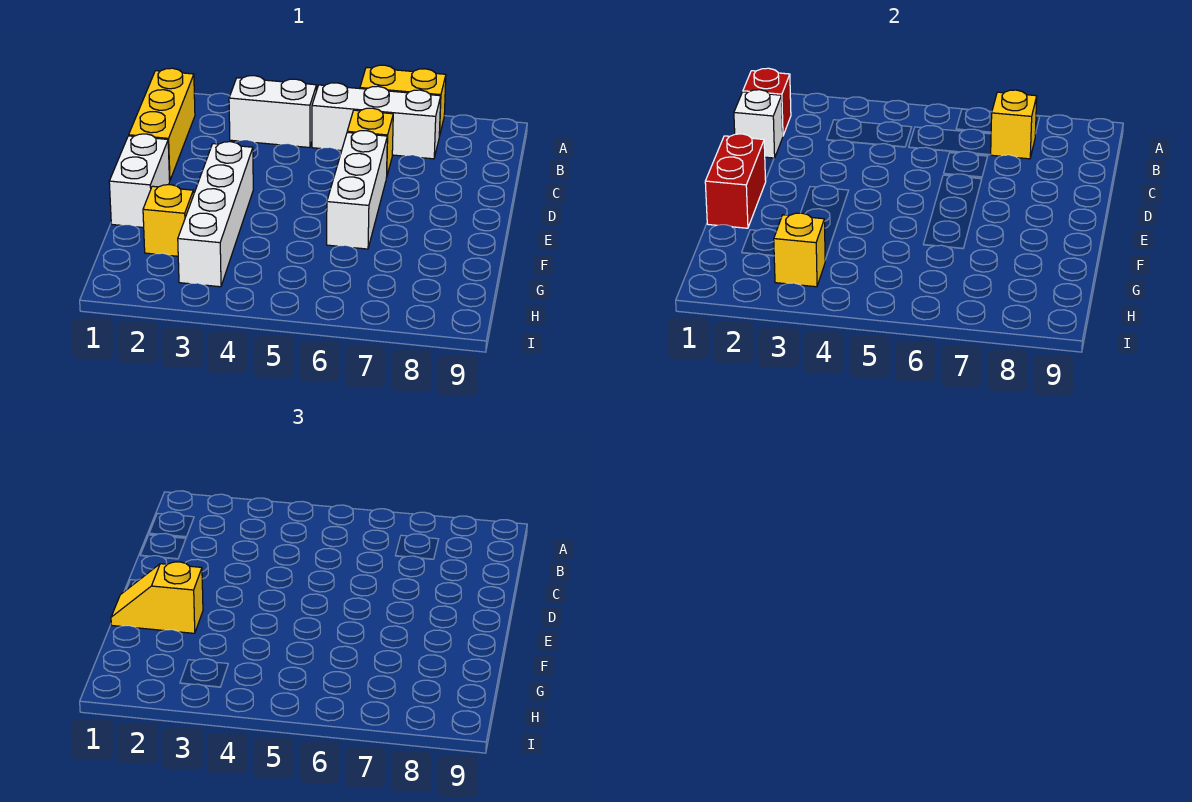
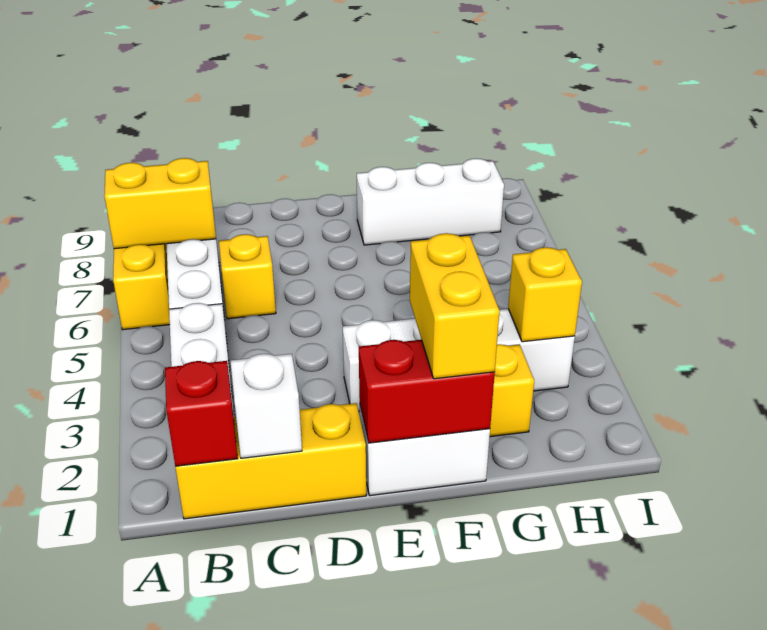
yellow brick B7 level 2 -> yellow brick A7:B7 level 2
white brick D6:F6 level 1 -> white brick F8:H8 level 1
yellow slope F1:F2 level 3 top 2 -> yellow brick F1:F2 level 3

